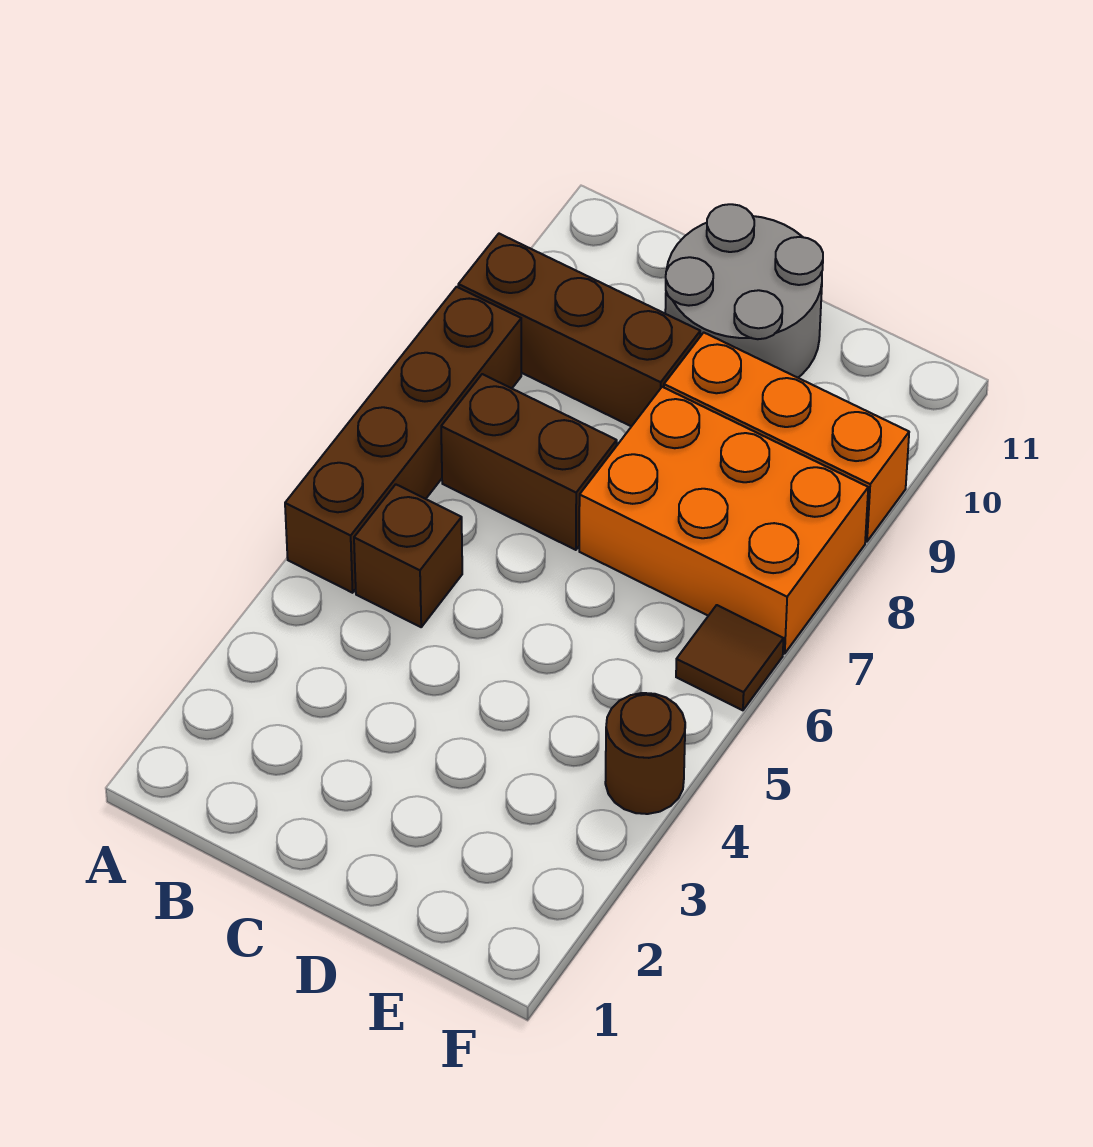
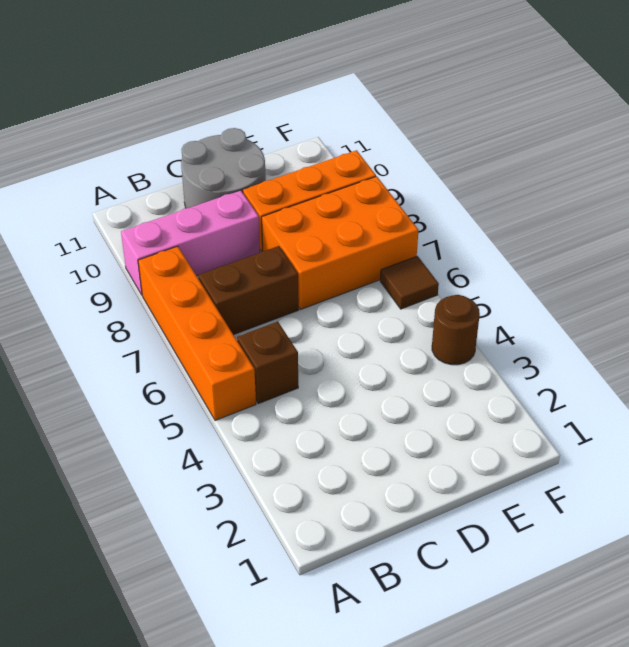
brown brick A5:A8 level 1 -> orange brick A5:A8 level 1
brown brick A9:C9 level 1 -> pink brick A9:C9 level 1

